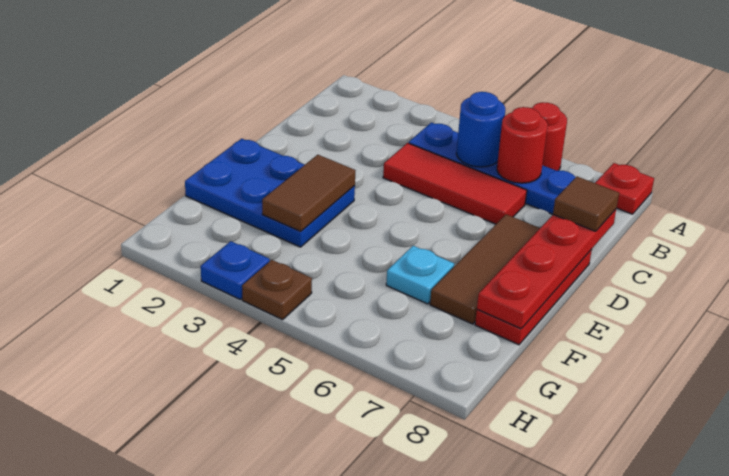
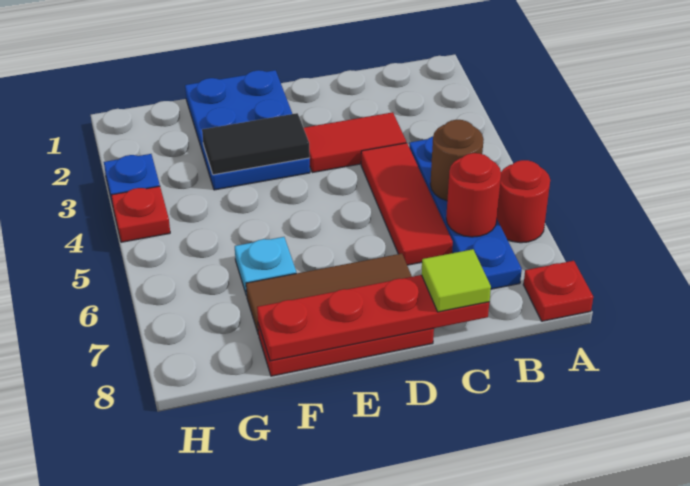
blue round brick B5 level 2 -> brown round brick B5 level 2
none -> red tile C3:D3 level 1
brown tile C8 level 3 -> lime tile C8 level 3
brown tile E3:F3 level 2 -> black tile E3:F3 level 2
brown plate H4 level 1 -> red plate H4 level 1

